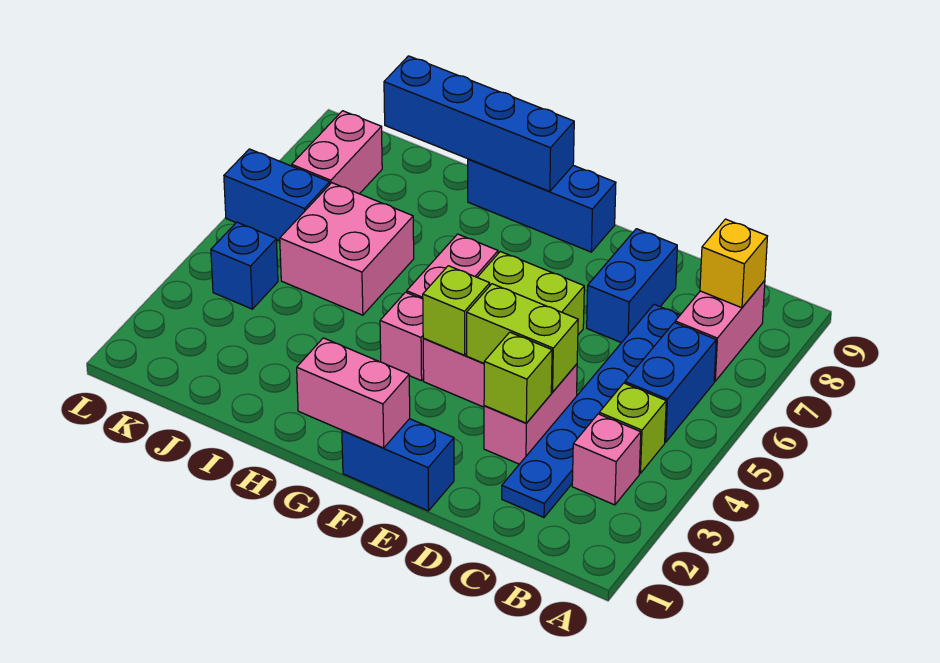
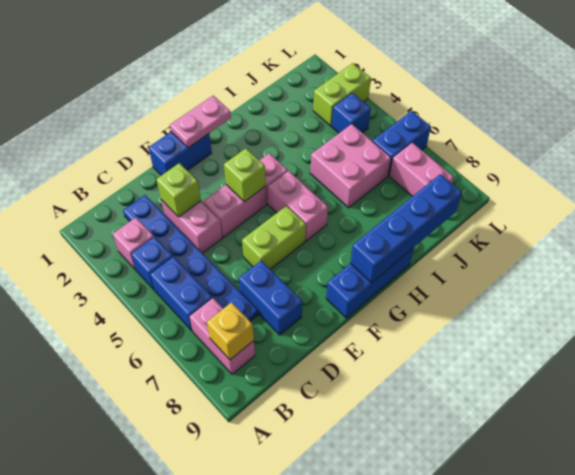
lime brick B4 level 1 -> blue brick B4 level 1
lime brick D4:E4 level 2 -> lime brick K3:L3 level 1
pink brick F1:G1 level 2 -> pink plate F1:G1 level 2

